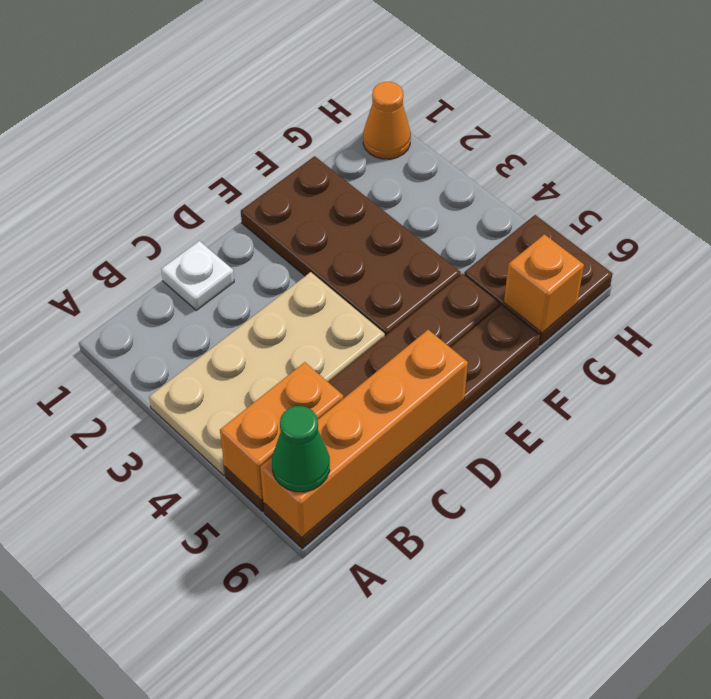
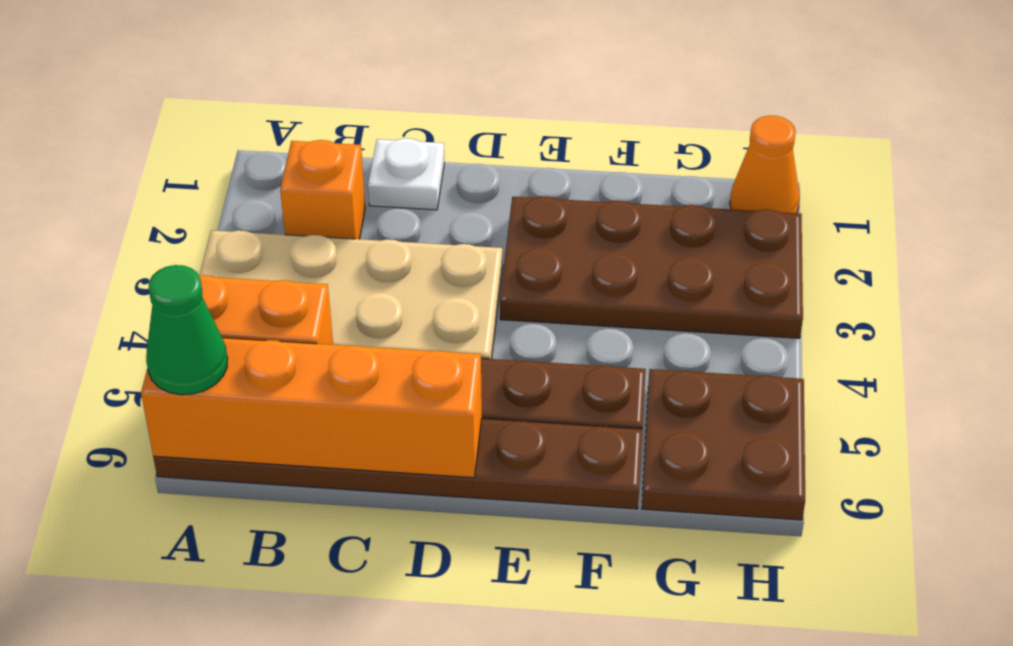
brown plate E1:F4 level 1 -> brown plate E2:H3 level 1
orange brick G6 level 2 -> orange brick B2 level 1

